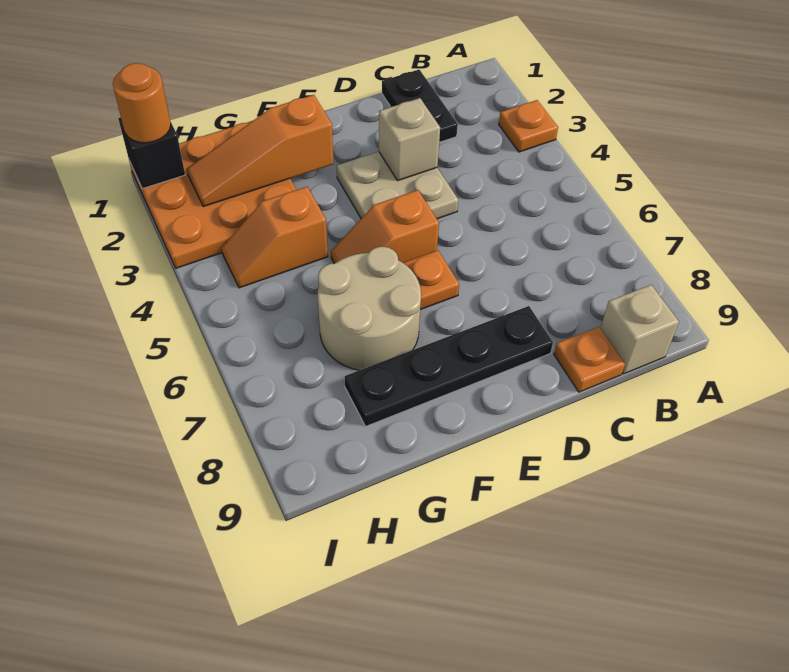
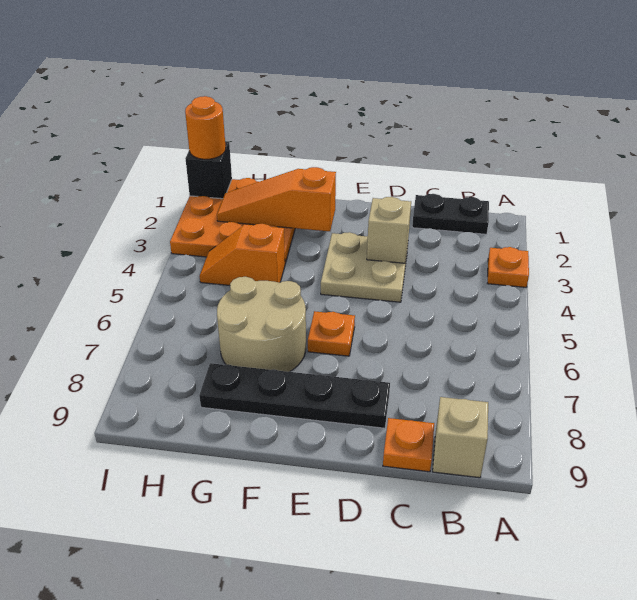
black plate C1:C2 level 1 -> black plate B1:C1 level 1
orange slope E5:F5 level 1 top E -> none

